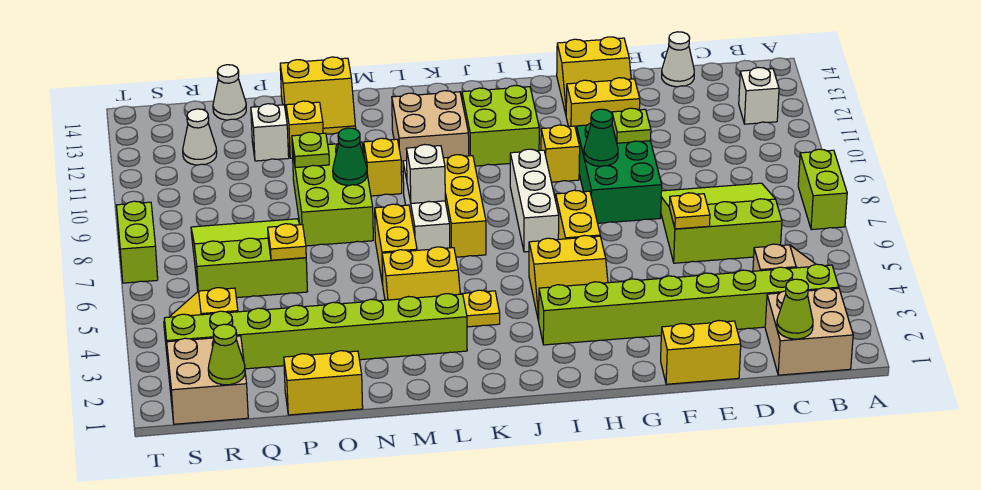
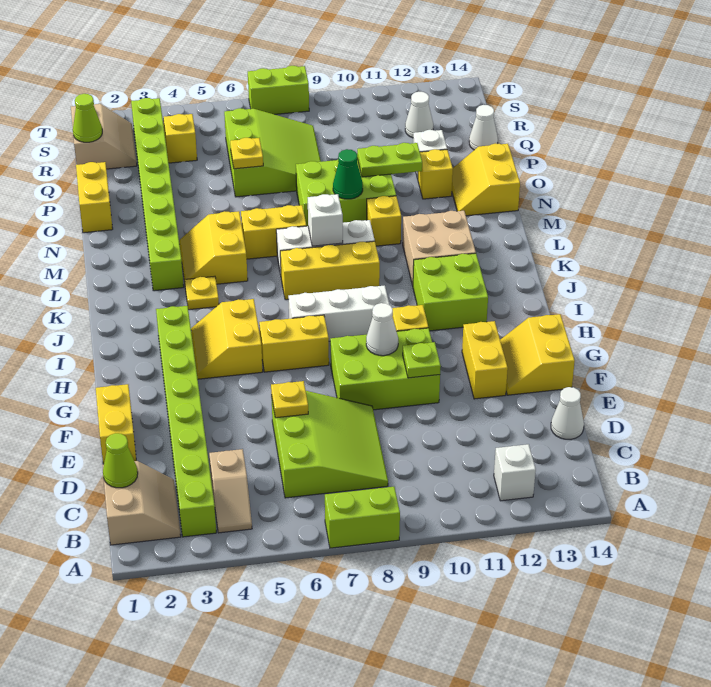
tan brick B1:C2 level 1 -> tan slope B1:C2 level 1 top 1
green brick F8:G10 level 1 -> lime brick F8:G10 level 1
green cone G9 level 2 -> white cone G9 level 2
lime plate O10 level 2 -> lime plate O10:O11 level 2
tan brick R1:S2 level 1 -> tan slope R1:S2 level 1 top 1

